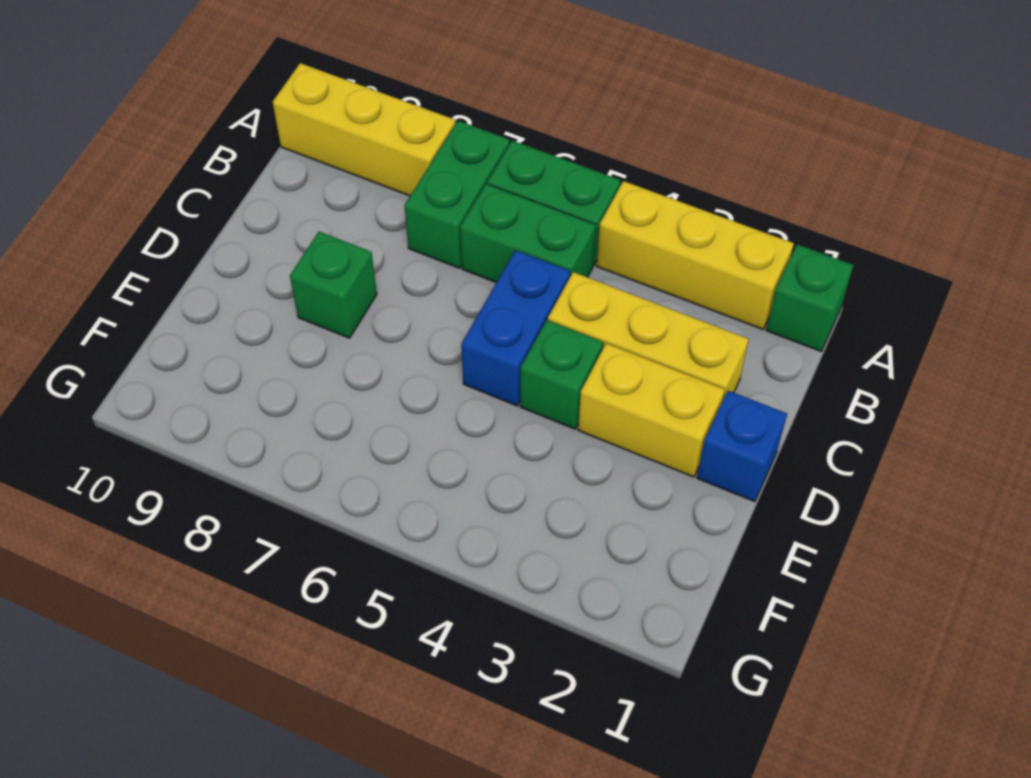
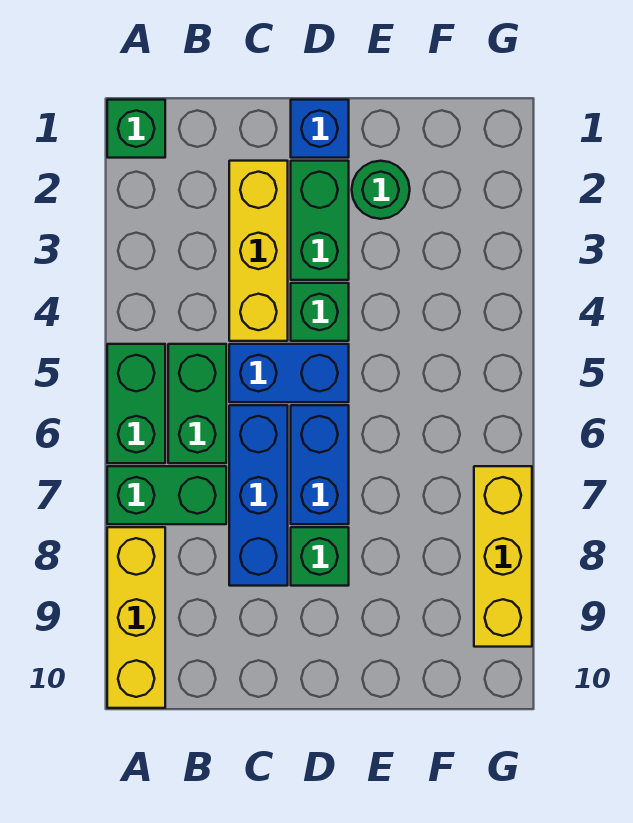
yellow brick A2:A4 level 1 -> yellow brick G7:G9 level 1
none -> blue brick C6:C8 level 1
yellow brick D2:D3 level 1 -> green brick D2:D3 level 1
none -> blue brick D6:D7 level 1
none -> green round brick E2 level 1

